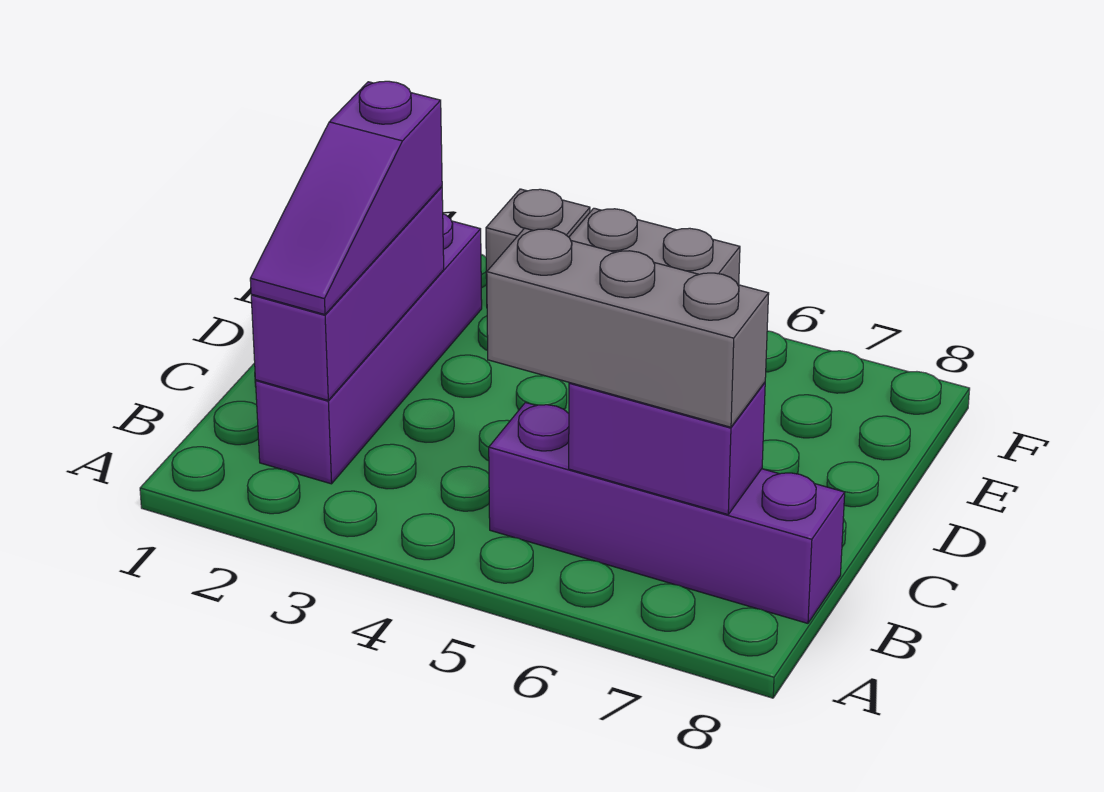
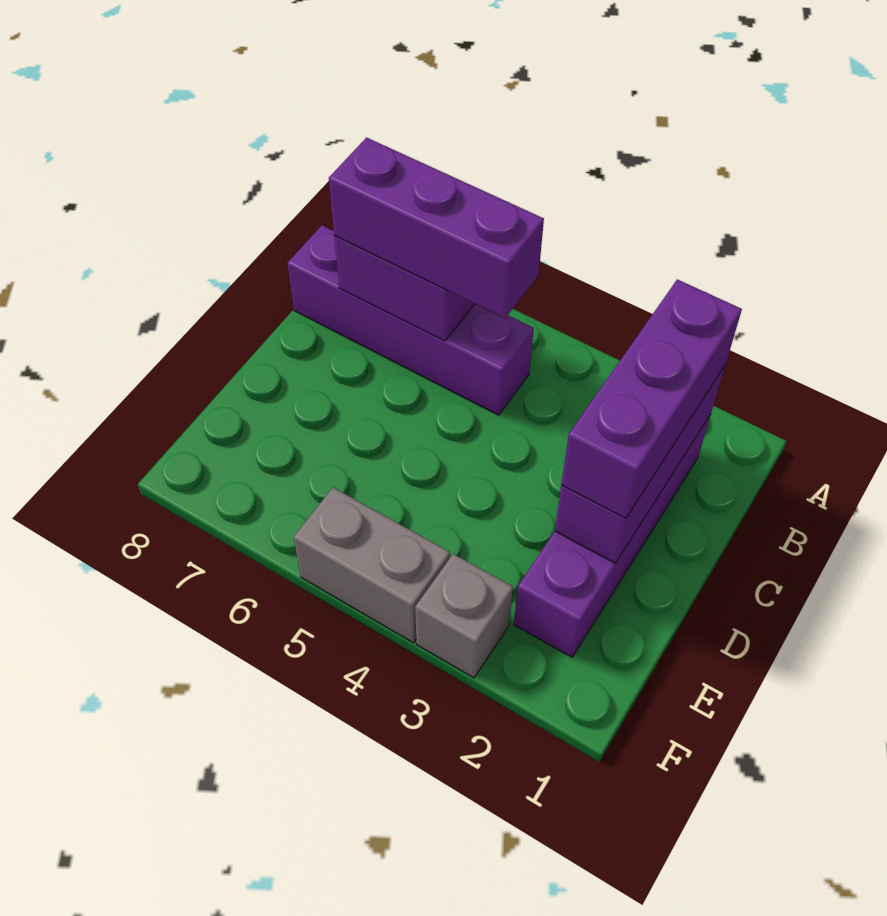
purple slope B2:D2 level 3 top D -> purple brick B2:D2 level 3
grey brick B5:B7 level 3 -> purple brick B5:B7 level 3

